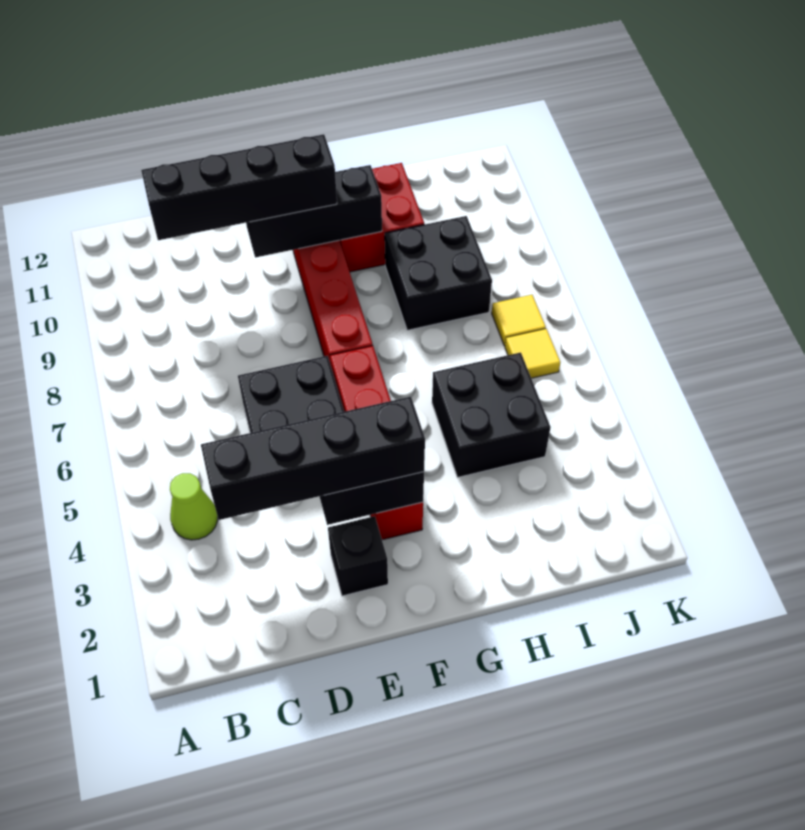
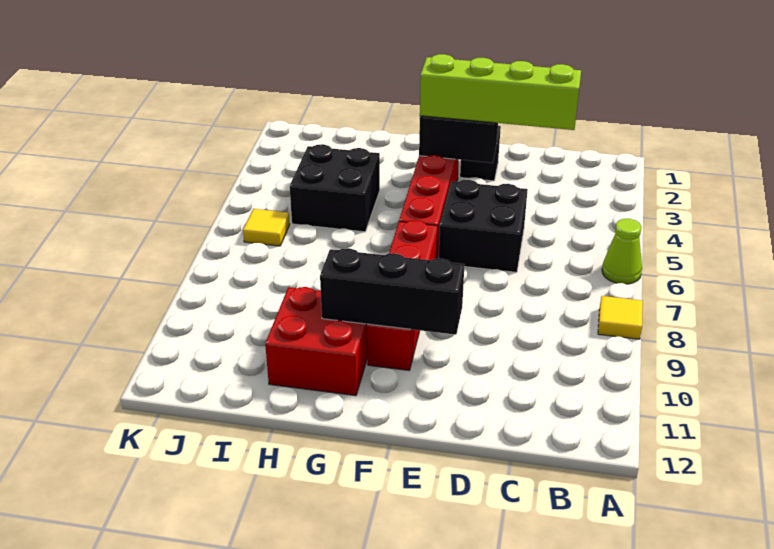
lime cone B4 level 1 -> lime cone A6 level 1
black brick C3:F3 level 3 -> lime brick C3:F3 level 3
black brick C10:F10 level 3 -> none
black brick H8:I9 level 1 -> none
yellow tile J7 level 1 -> yellow tile A8 level 1

